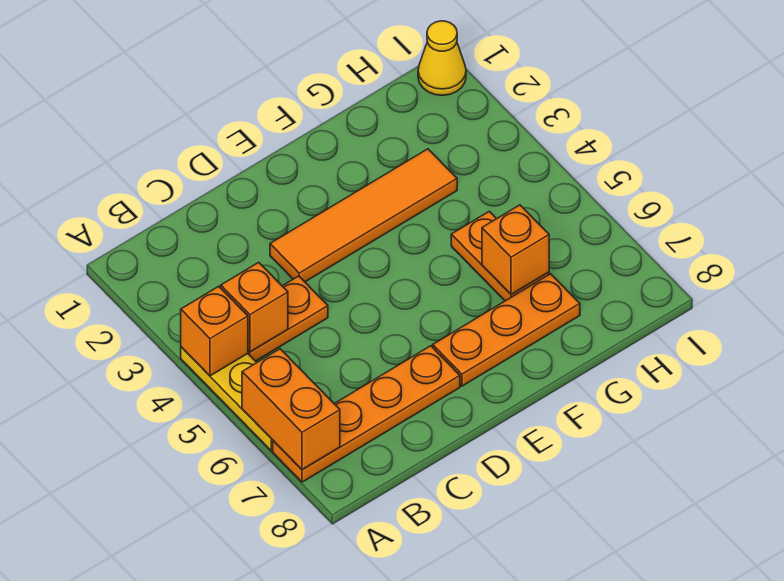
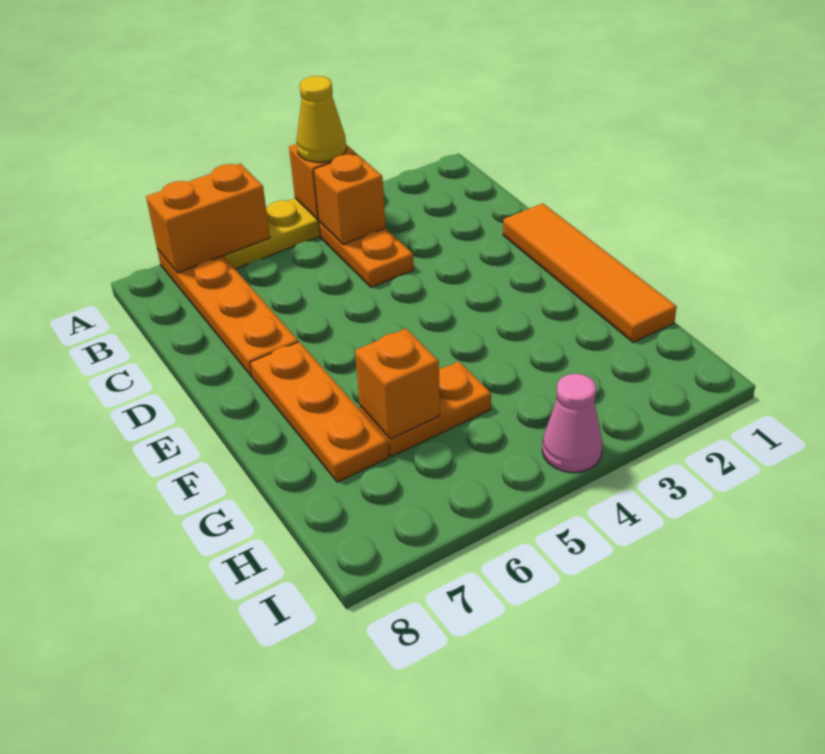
orange tile D3:G3 level 1 -> orange tile D1:G1 level 1
yellow cone I1 level 1 -> yellow cone A4 level 3
none -> pink cone I4 level 1

